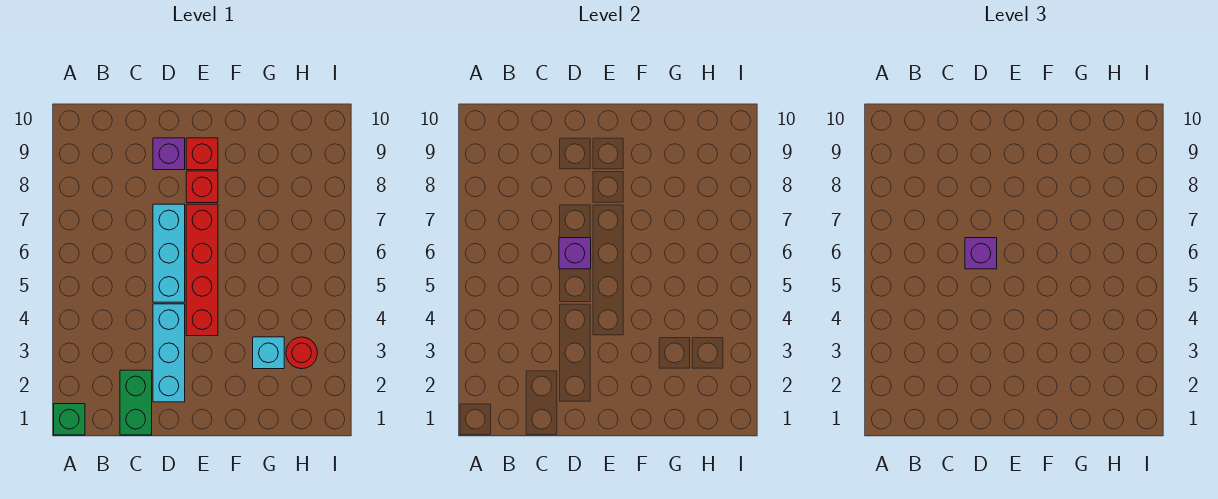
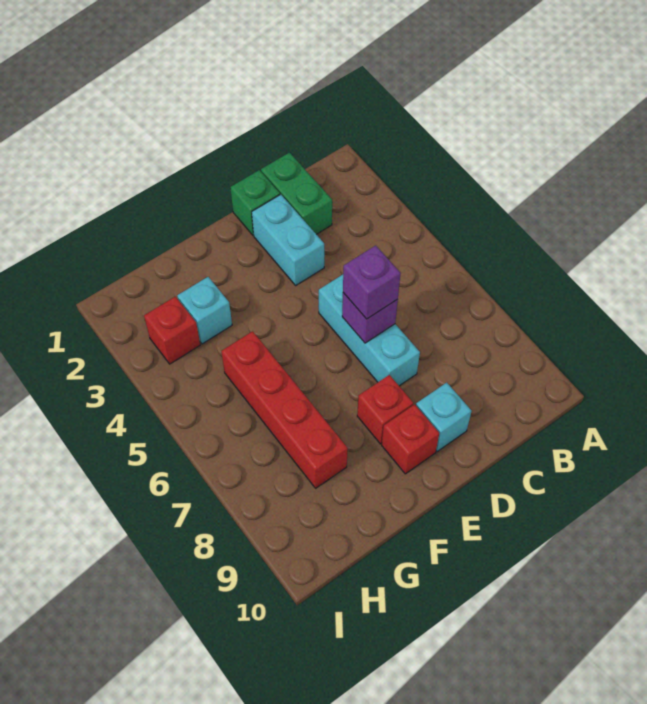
green brick A1 level 1 -> green brick D1 level 1
cyan brick D2:D4 level 1 -> cyan brick D2:D3 level 1
purple brick D9 level 1 -> cyan brick D9 level 1
red brick E4:E7 level 1 -> red brick G5:G8 level 1
red round brick H3 level 1 -> red brick H3 level 1

